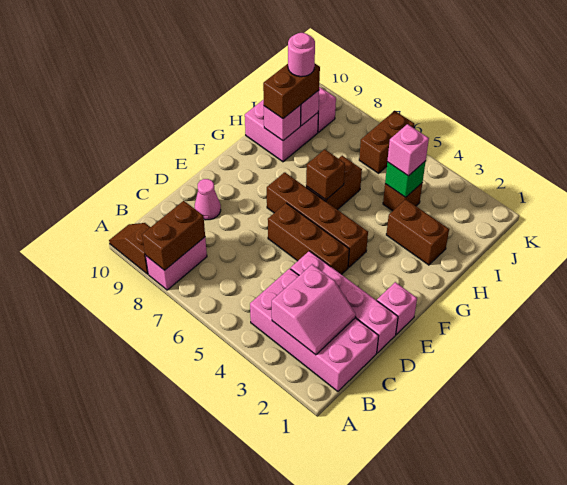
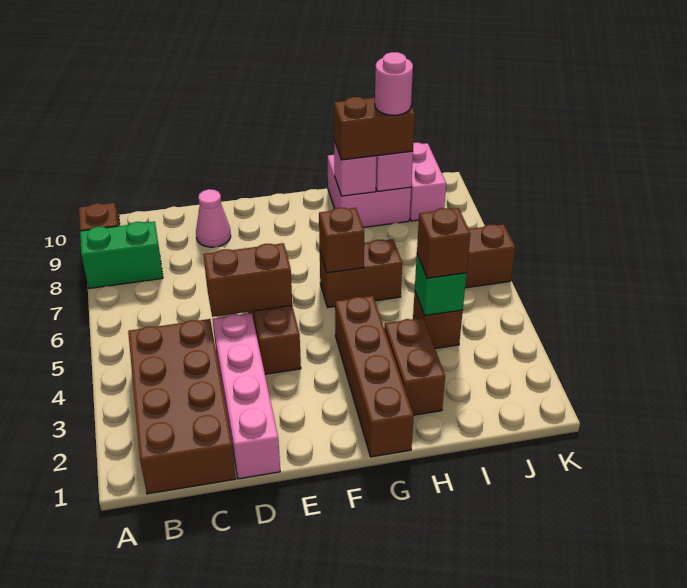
pink brick A8:B8 level 1 -> green brick A8:B8 level 1
brown brick A8:B8 level 2 -> brown brick D5:E5 level 2
pink brick B1:C4 level 1 -> brown brick B1:C4 level 1
pink slope B2:C3 level 2 top 3 -> none
pink brick E1 level 1 -> none
brown brick F4:F7 level 1 -> brown brick G1:G4 level 1
pink brick I4 level 3 -> brown brick I4 level 3

